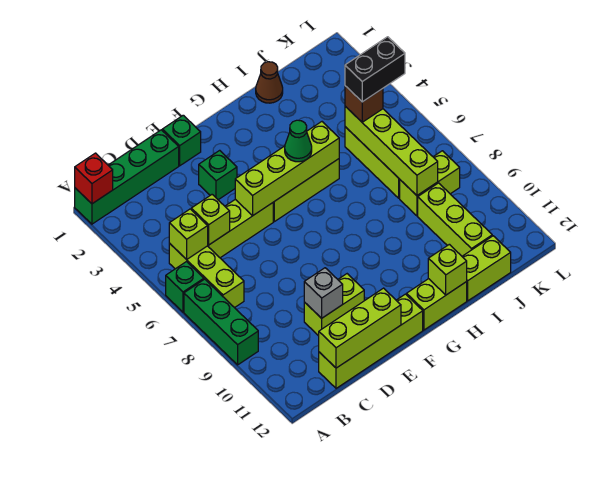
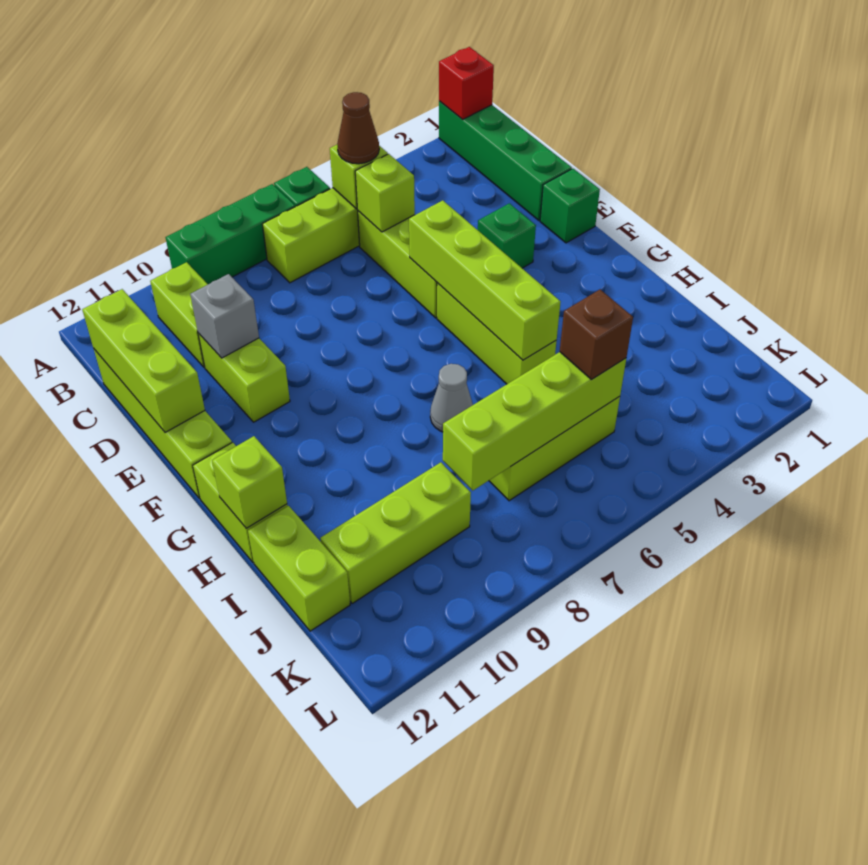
green cone G5 level 3 -> none
none -> grey cone H7 level 1
brown cone I1 level 1 -> brown cone B5 level 3
black brick J5:K5 level 4 -> none
lime brick J8:K8 level 1 -> lime brick B10:C10 level 1

